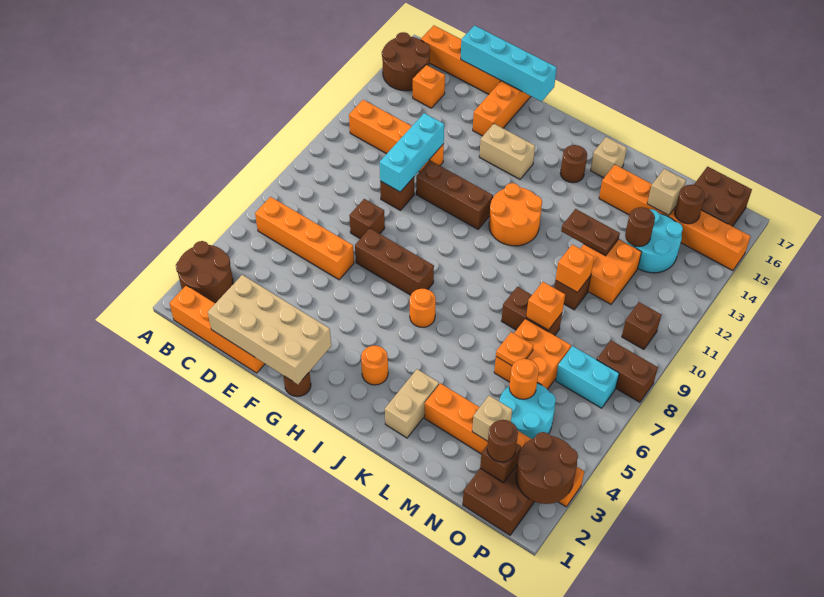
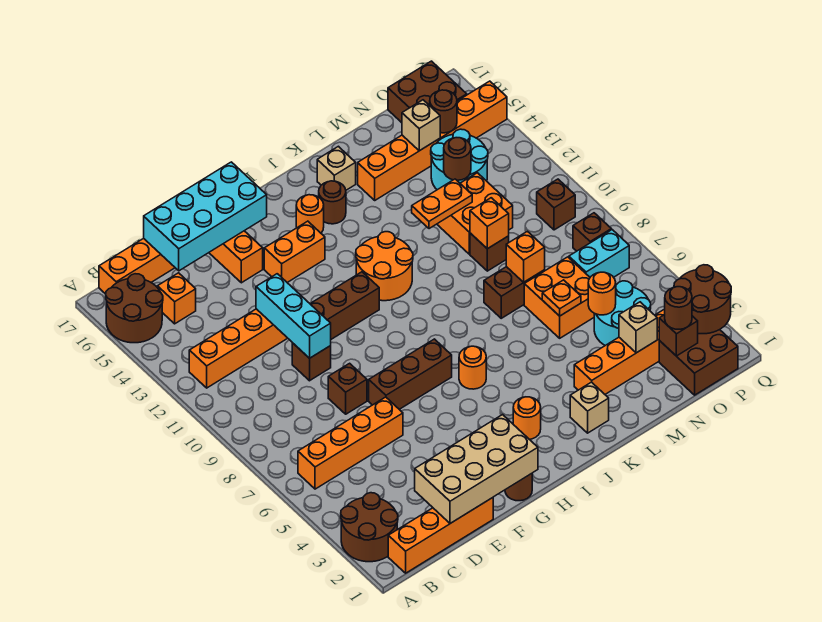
cyan brick D17:G17 level 2 -> cyan brick D16:G17 level 2
tan brick G14:H14 level 1 -> orange brick G14:H14 level 1
none -> orange round brick I15 level 1
tan brick K2:K3 level 1 -> tan brick K2 level 1
brown plate L12:M12 level 2 -> orange plate L12:M12 level 2
brown brick P8:Q8 level 1 -> brown brick P8 level 1

